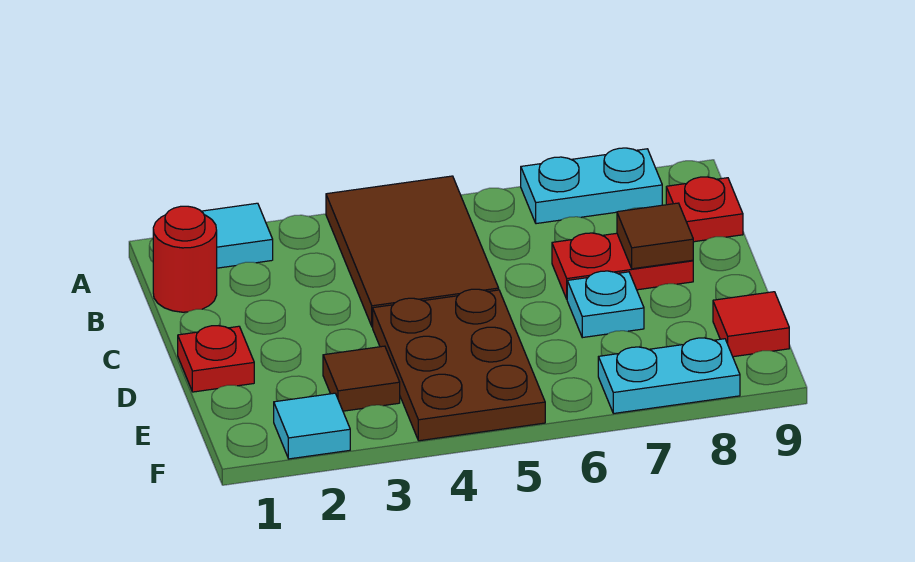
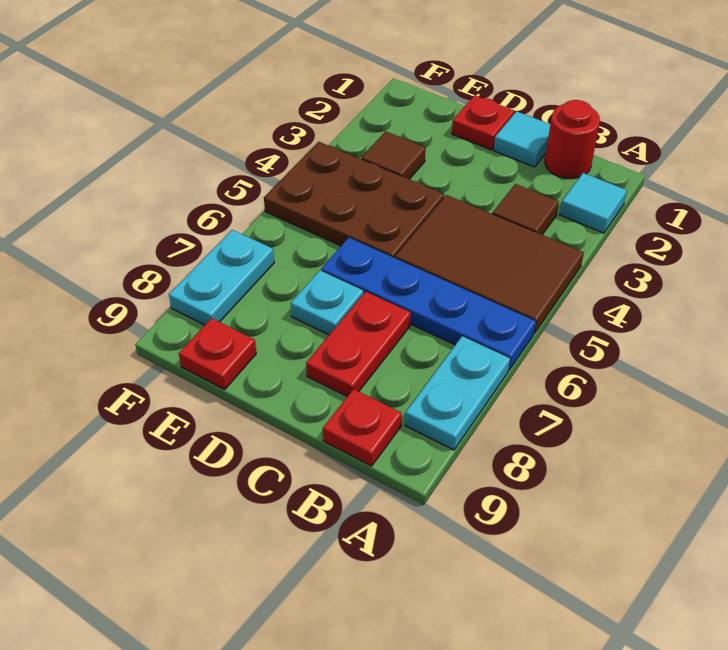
none -> blue plate A6:D6 level 1
brown tile C8 level 2 -> brown tile B3 level 1
red tile E9 level 1 -> red plate E9 level 1
cyan tile F2 level 1 -> cyan tile C1 level 1

